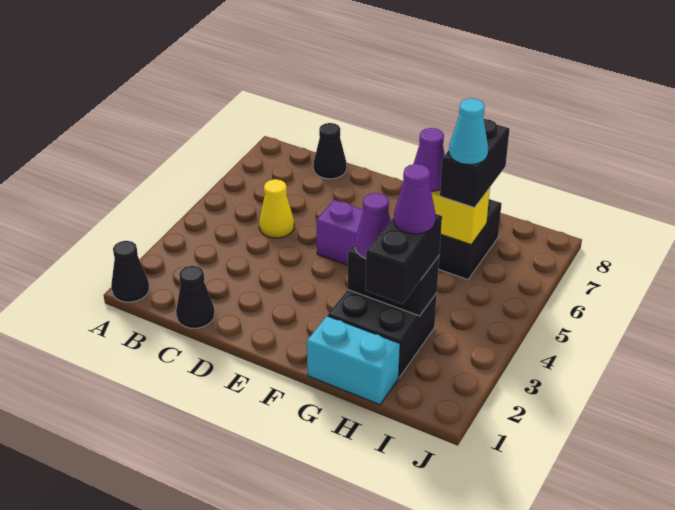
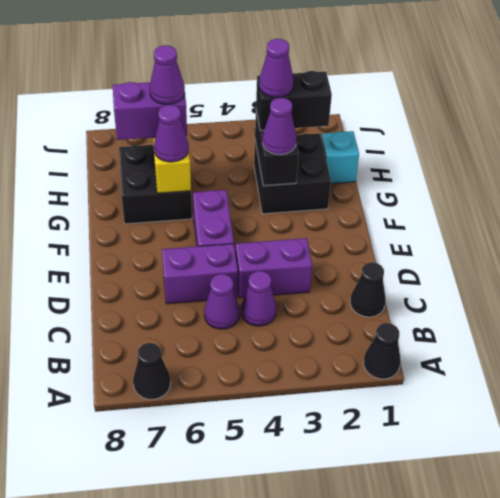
none -> purple cone C4 level 1
yellow cone C5 level 1 -> purple cone C5 level 1
black cone C8 level 1 -> black cone A7 level 1
none -> purple brick D3:D4 level 1
none -> purple brick D5:D6 level 1
cyan brick G1:H1 level 1 -> cyan brick H1 level 1
black brick H6:H7 level 3 -> purple brick H6:H7 level 3
cyan cone H6 level 4 -> purple cone H6 level 4

